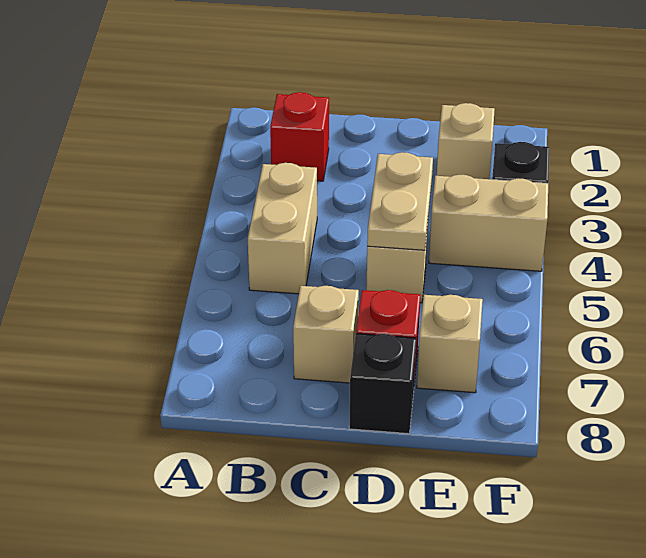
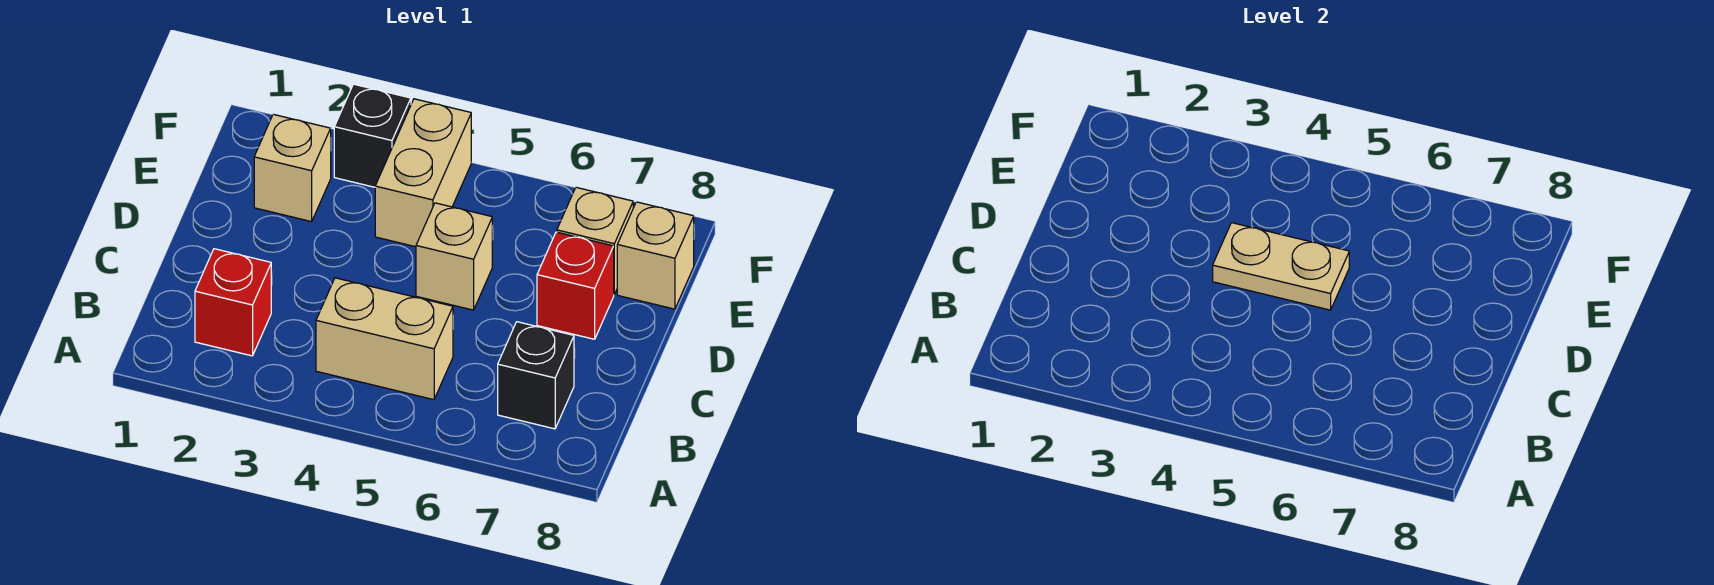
tan brick C7 level 1 -> tan brick E8 level 1
black brick D8 level 1 -> black brick B7 level 1

